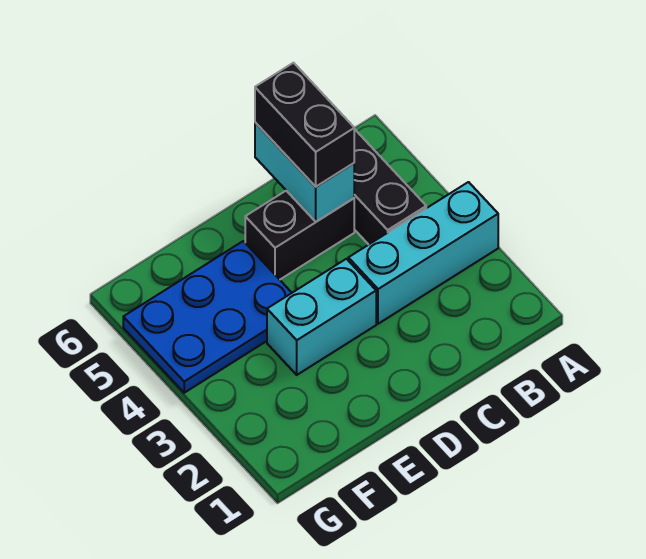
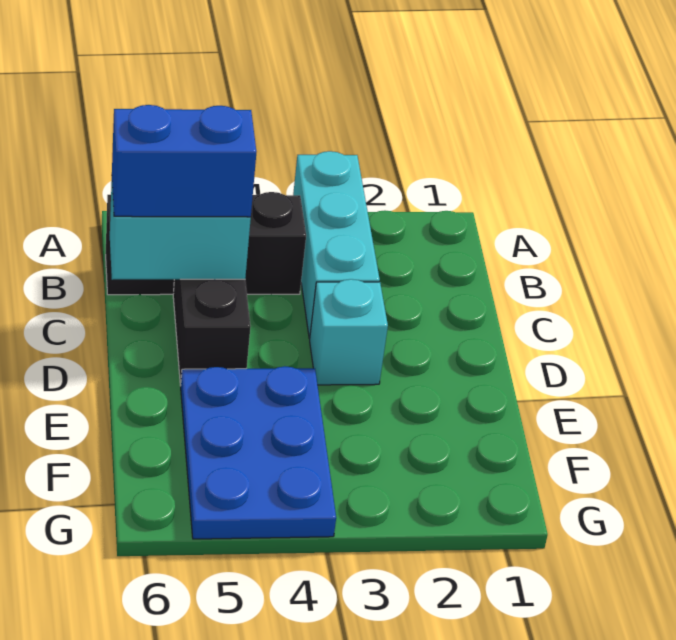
black brick C5:C6 level 3 -> blue brick C5:C6 level 3
cyan brick D3:E3 level 1 -> cyan brick D3 level 1

